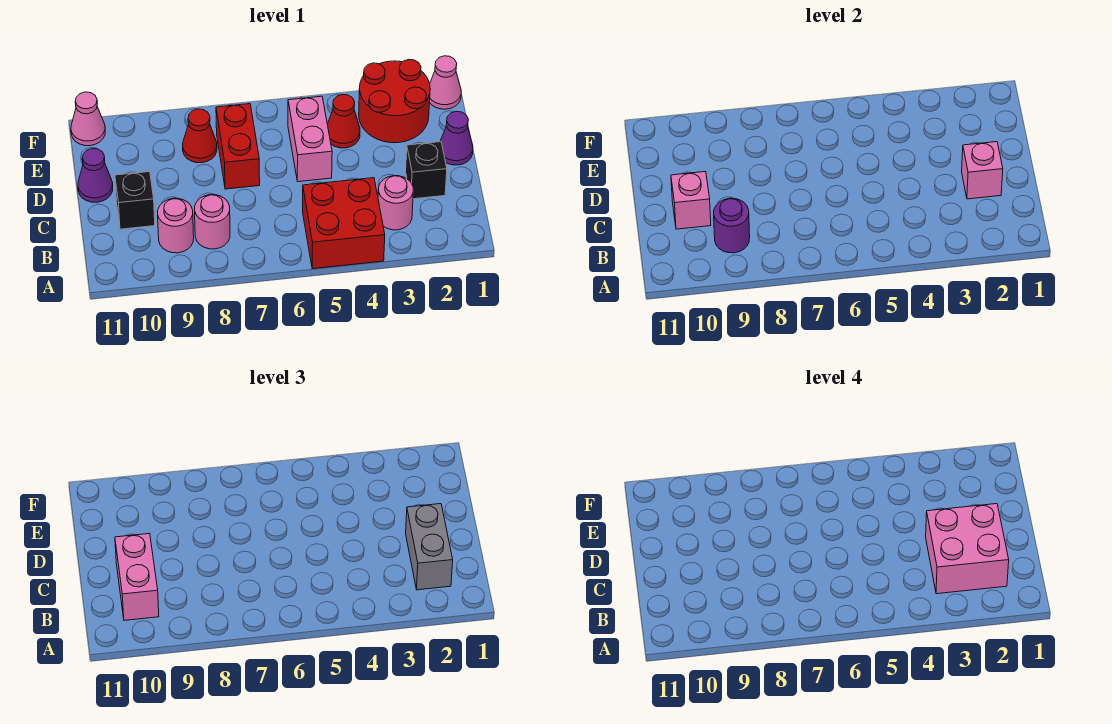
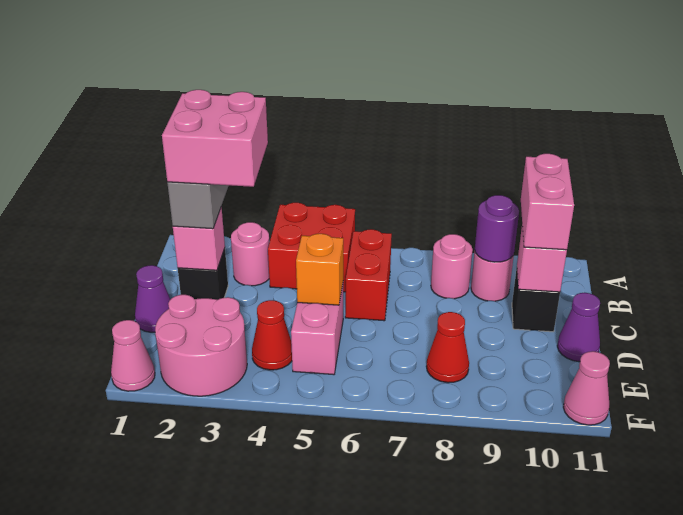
none -> orange brick D5 level 2
red brick D7:E7 level 1 -> red brick B6:C6 level 1
red round brick E2:F3 level 1 -> pink round brick E2:F3 level 1

